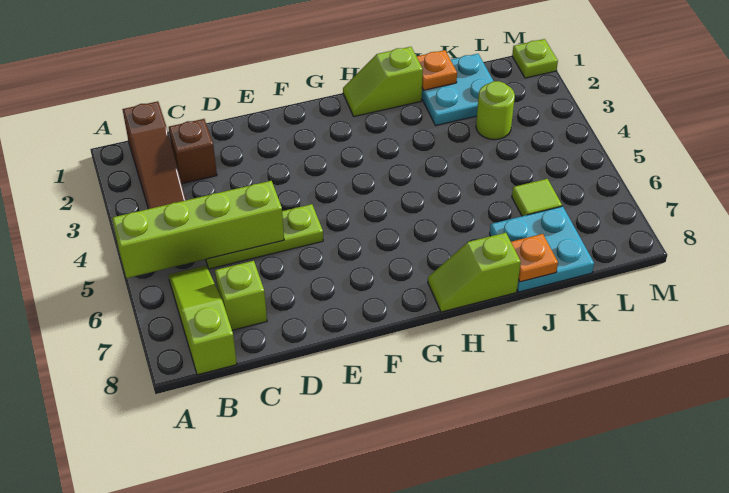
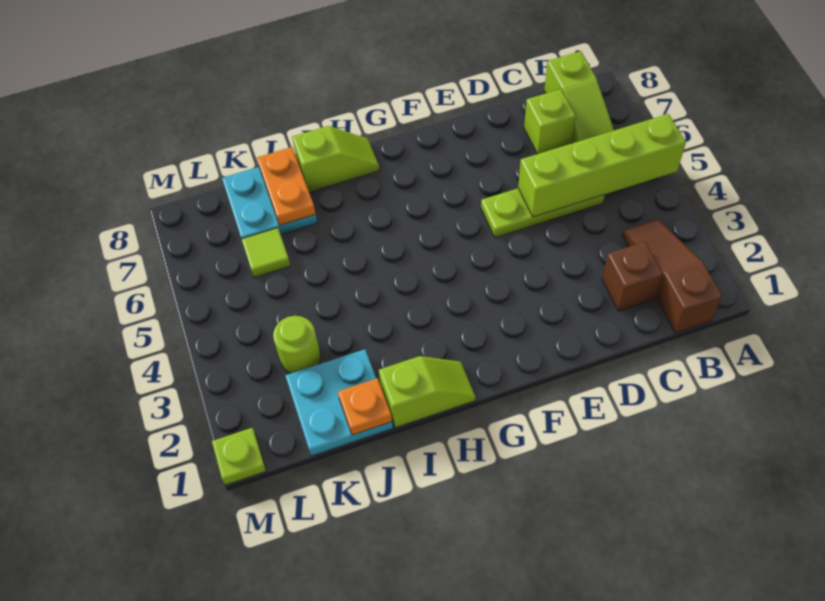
orange plate J8 level 2 -> orange plate J7:J8 level 2

